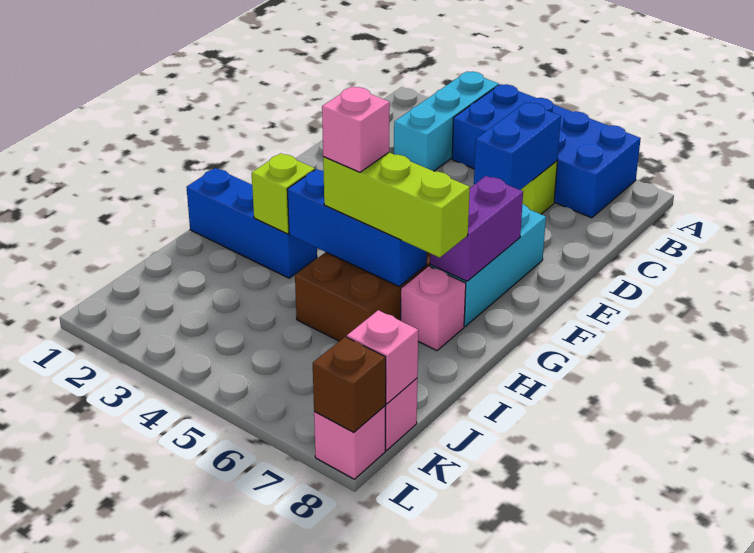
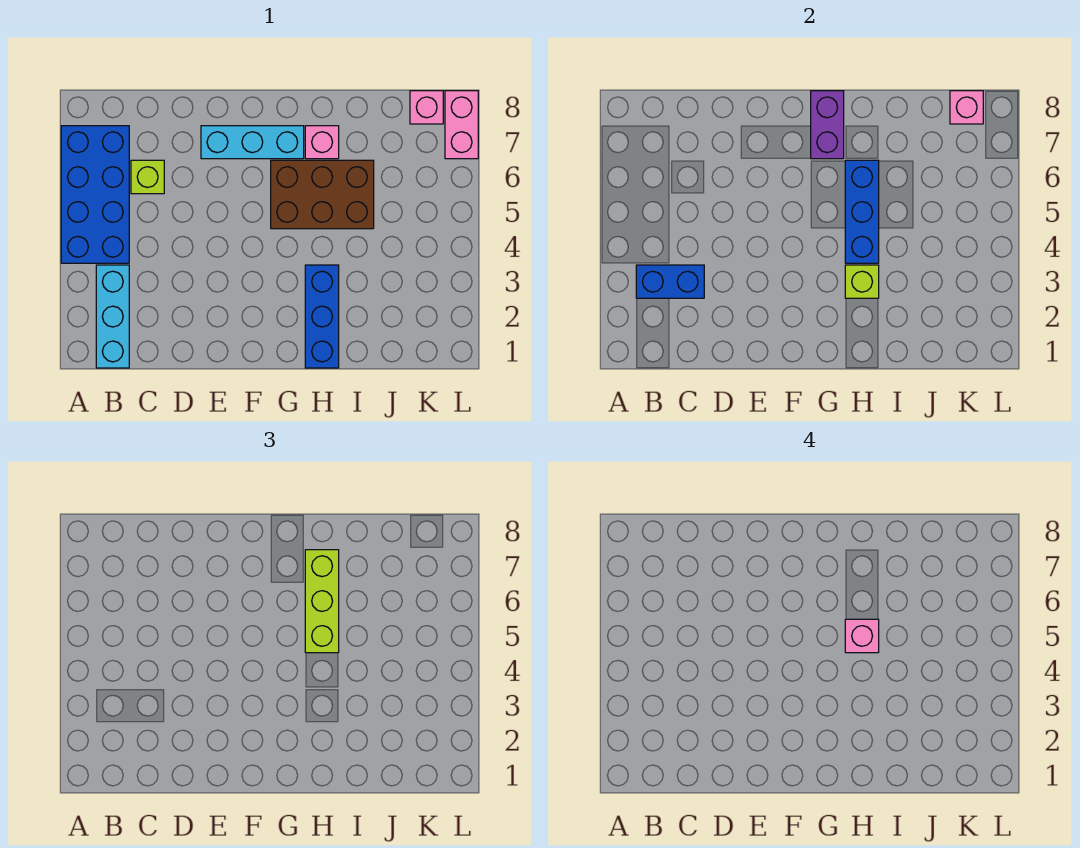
cyan brick A3:C3 level 1 -> cyan brick B1:B3 level 1
blue brick C6:D6 level 2 -> blue brick B3:C3 level 2
purple brick F7:G7 level 2 -> purple brick G7:G8 level 2
pink brick L8 level 1 -> pink brick L7:L8 level 1
brown brick L8 level 2 -> none

